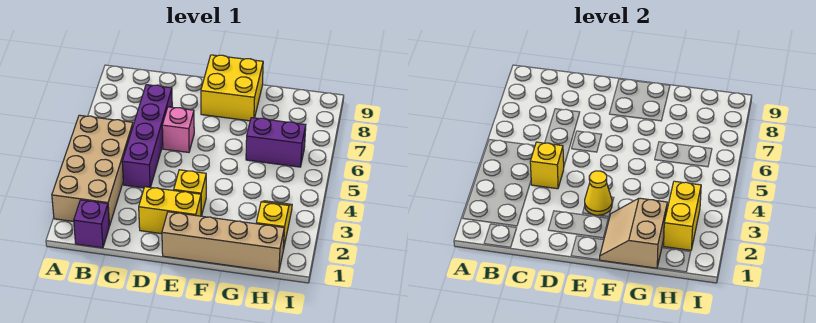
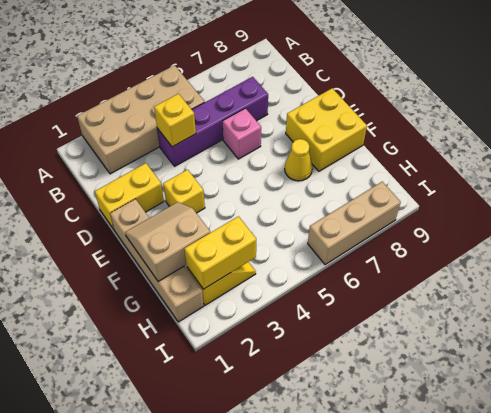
purple brick B1 level 1 -> none
yellow brick D2:E2 level 1 -> yellow brick D1:D2 level 1
yellow cone E3 level 2 -> yellow cone F7 level 1
purple brick G6:H6 level 1 -> none
none -> tan brick I6:I8 level 1

